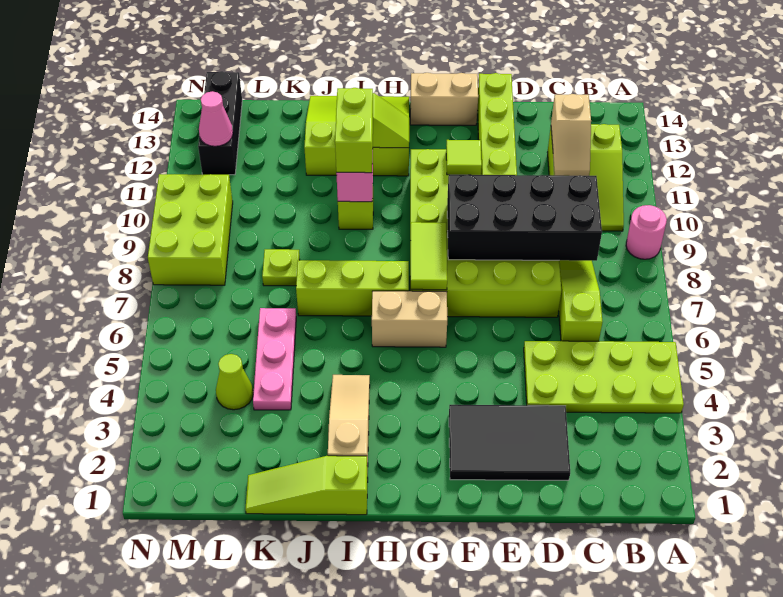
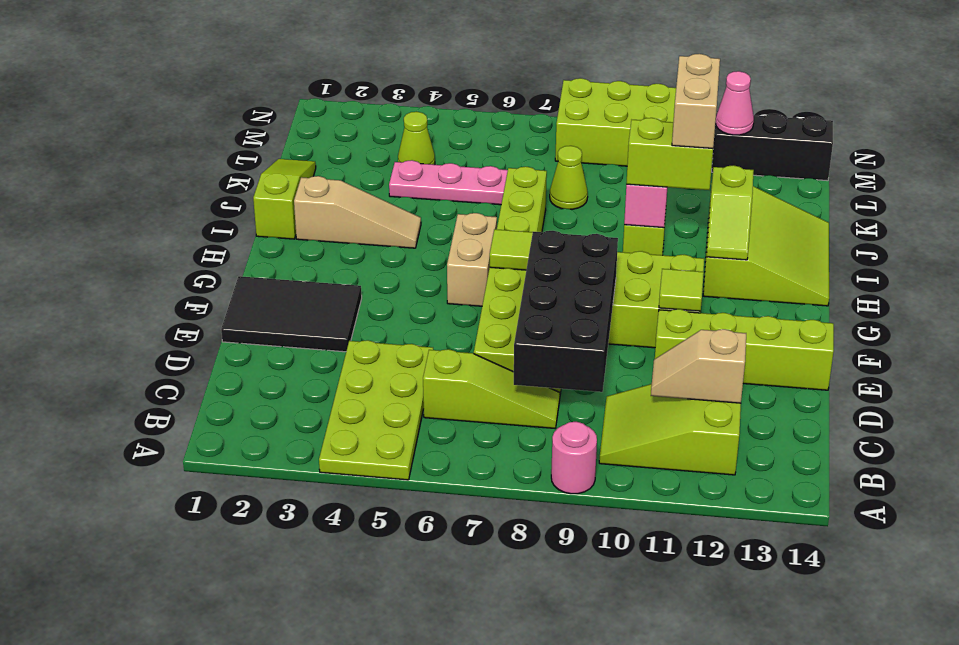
black tile D2:F3 level 1 -> black tile E1:F3 level 1
tan brick F14:G14 level 1 -> tan brick I11:J11 level 4
lime plate K8 level 1 -> lime cone K8 level 1

